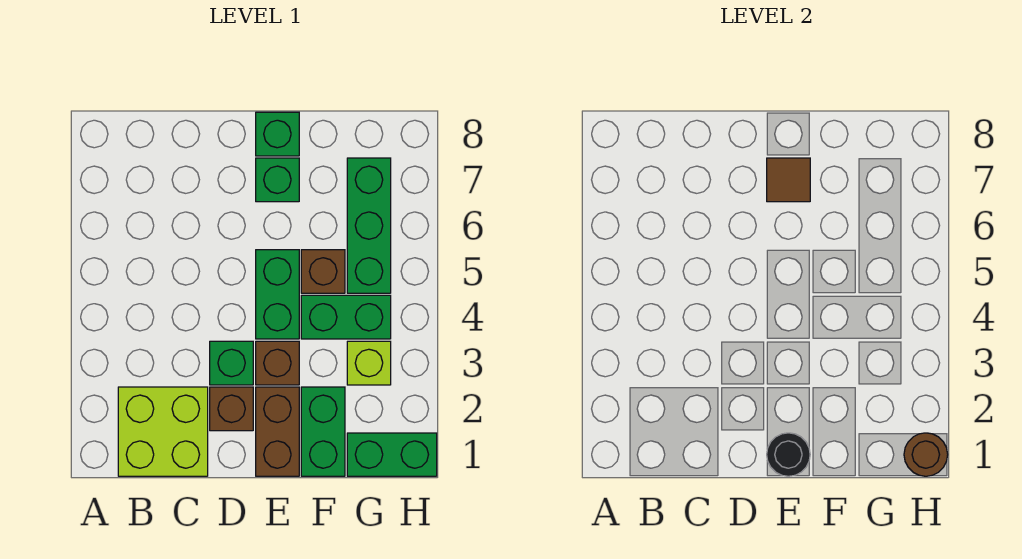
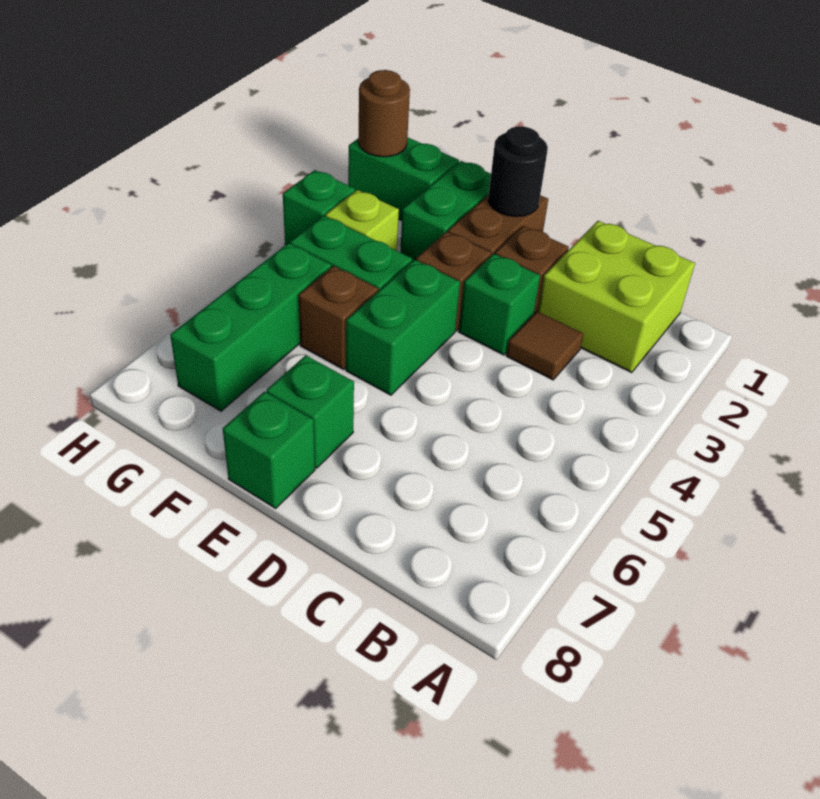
brown tile E7 level 2 -> brown tile C3 level 1
none -> green brick H3 level 1

